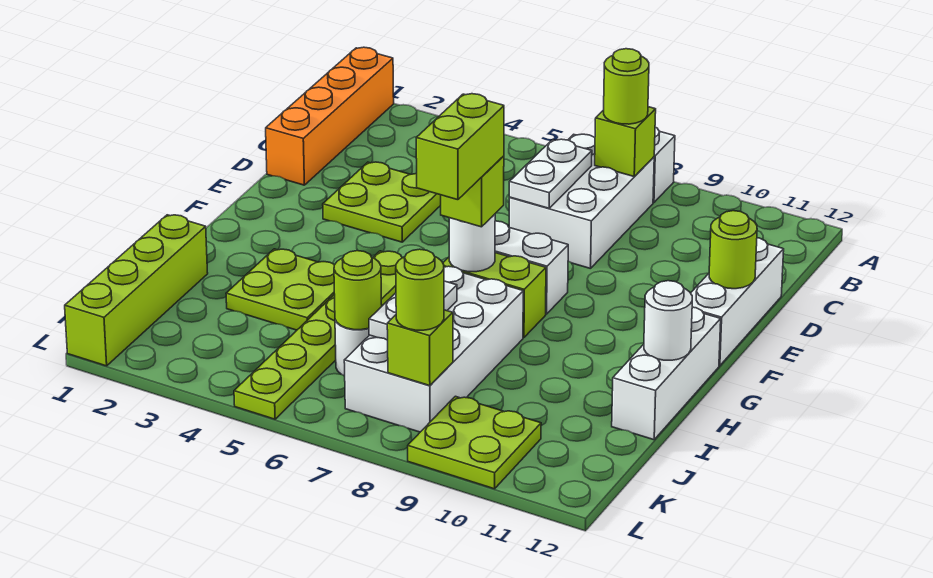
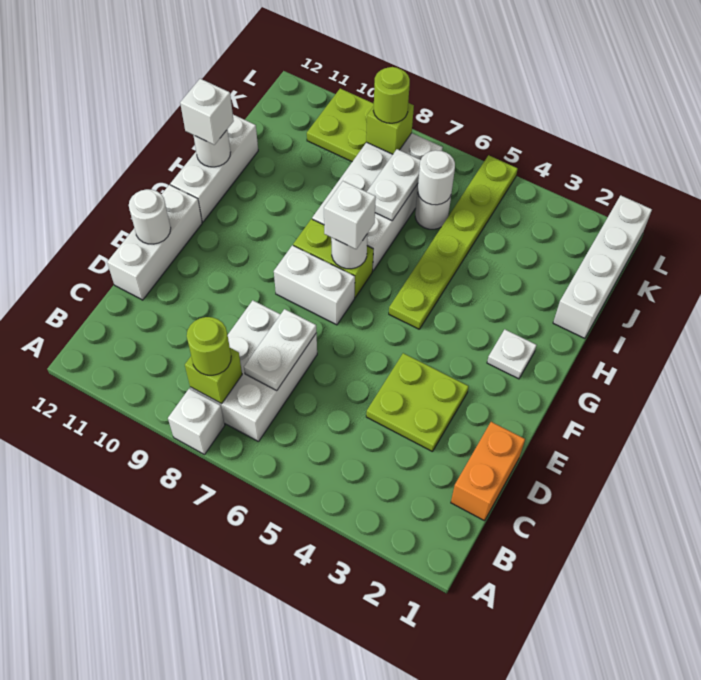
orange brick A1:D1 level 1 -> orange brick C1:D1 level 1
lime round brick E12 level 2 -> white round brick E12 level 2
none -> white plate G2 level 1
lime brick G7 level 3 -> white brick G7 level 3
lime brick G7:H7 level 4 -> none
lime plate H3:I4 level 1 -> none
none -> white brick H12 level 3
lime brick I1:L1 level 1 -> white brick I1:L1 level 1
lime round brick J6 level 2 -> white round brick J6 level 2

